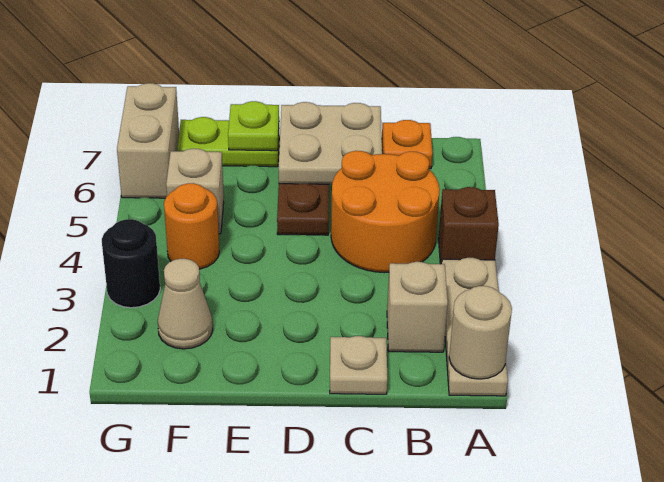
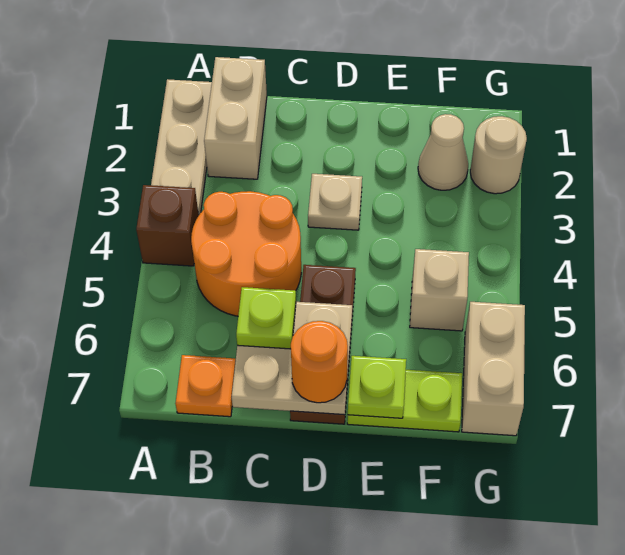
tan round brick A1 level 2 -> tan round brick G2 level 1
tan brick B2 level 1 -> tan brick B1:B2 level 1
tan plate C1 level 1 -> tan plate D3 level 1
none -> lime plate C6 level 3
orange round brick F4 level 1 -> orange round brick D7 level 3
black round brick G3 level 1 -> none

